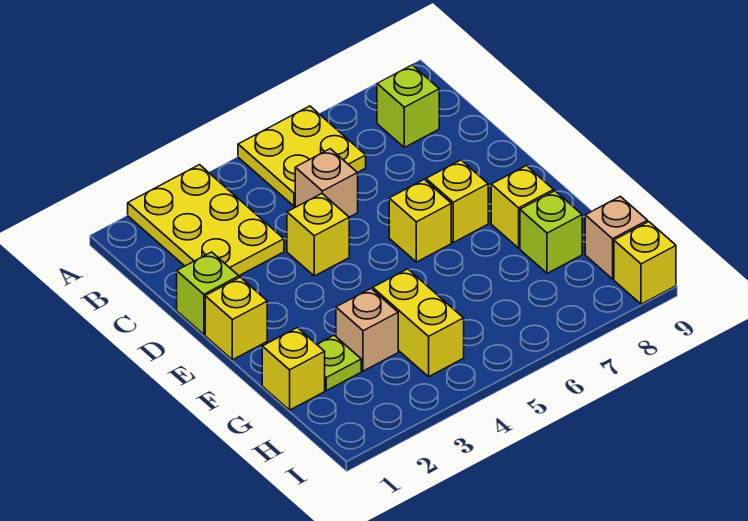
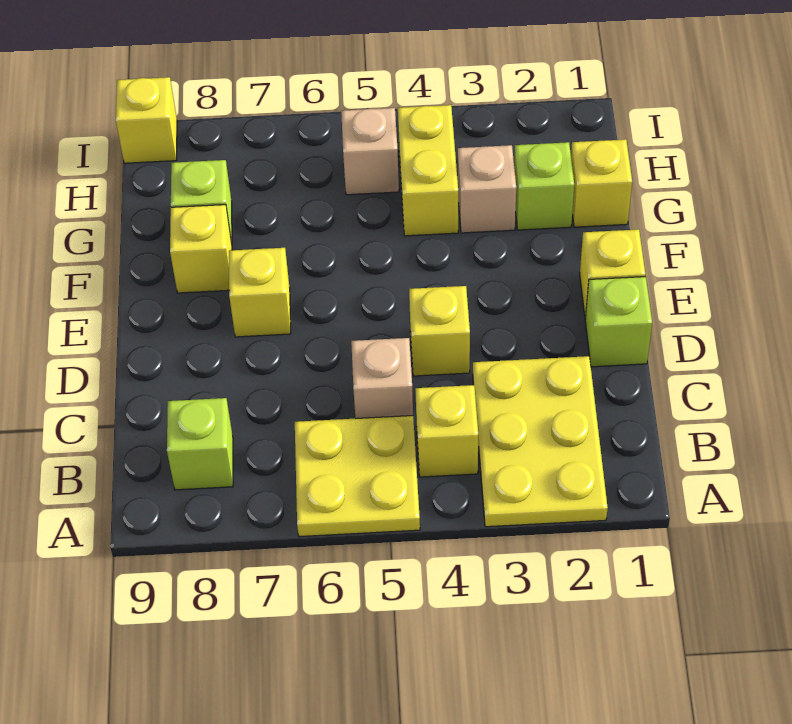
yellow brick E6 level 1 -> yellow brick B4 level 1
lime plate G2 level 1 -> lime brick G2 level 1
tan brick H9 level 1 -> tan brick H5 level 1

